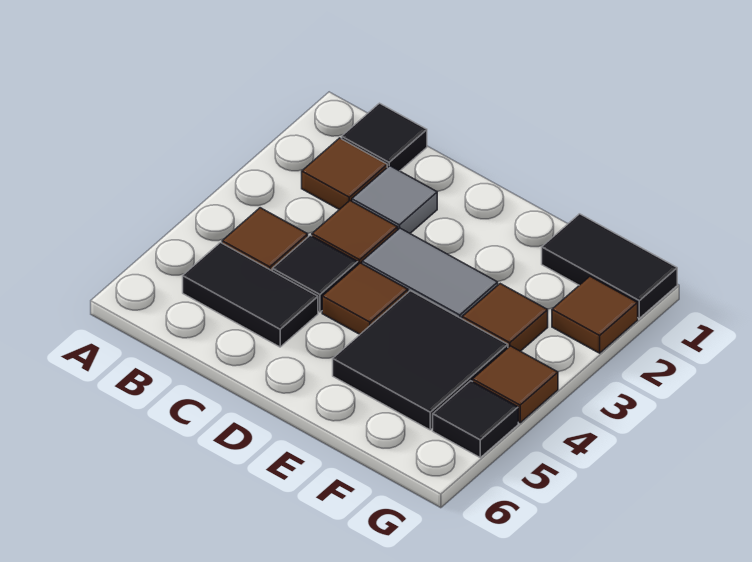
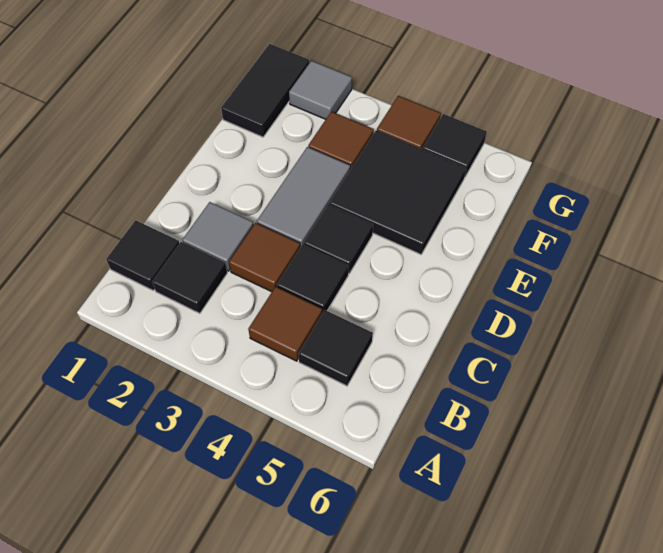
brown tile B2 level 1 -> black tile B2 level 1
black tile B5:C5 level 1 -> black tile B5 level 1
brown tile D4 level 1 -> black tile D4 level 1
brown tile G2 level 1 -> grey tile G2 level 1

